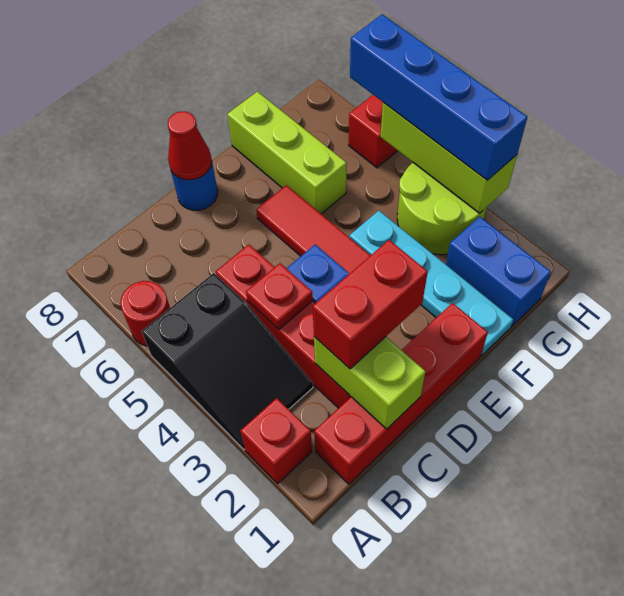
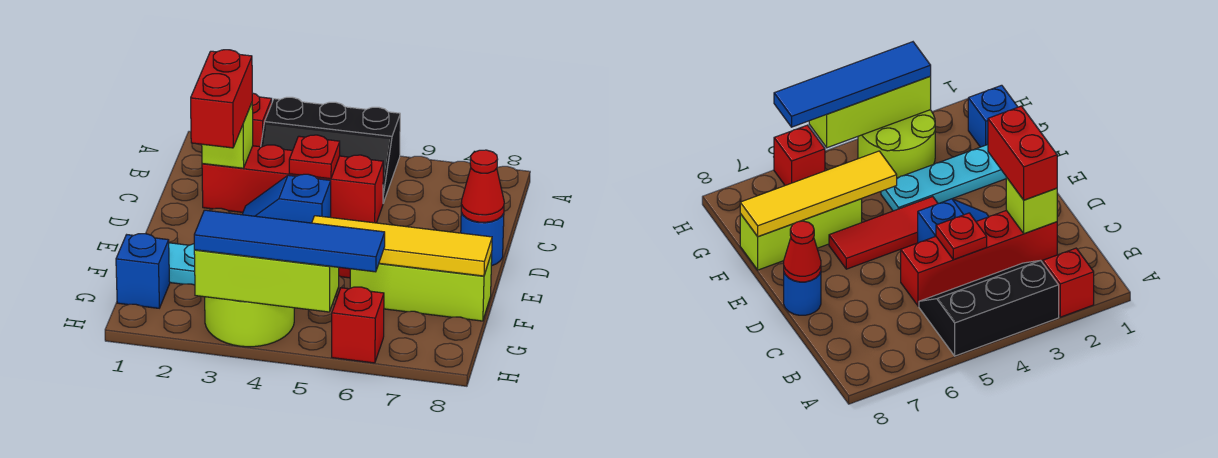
black slope A3:B5 level 1 top 5 -> black slope A3:B5 level 1 top A
red round brick A6 level 1 -> none
red brick B1:E1 level 1 -> none
lime brick C1:C2 level 2 -> lime brick C2 level 2
none -> yellow tile F5:F8 level 2
blue brick G1:G2 level 1 -> blue brick G1 level 1
blue brick H3:H6 level 3 -> blue tile H3:H6 level 3

